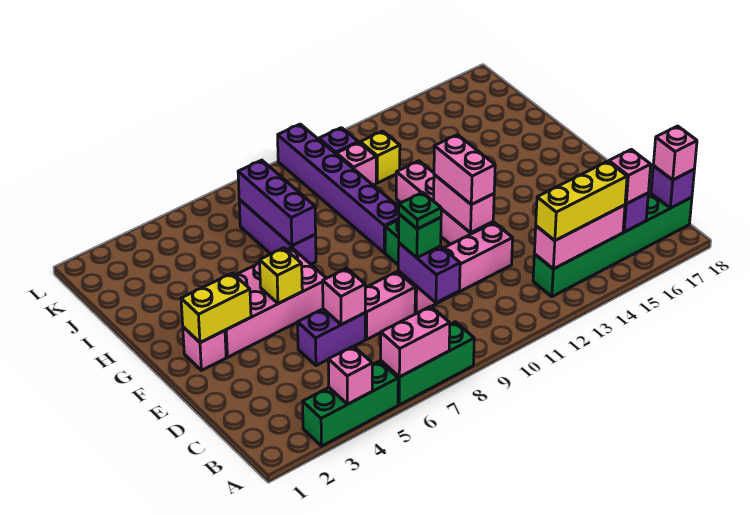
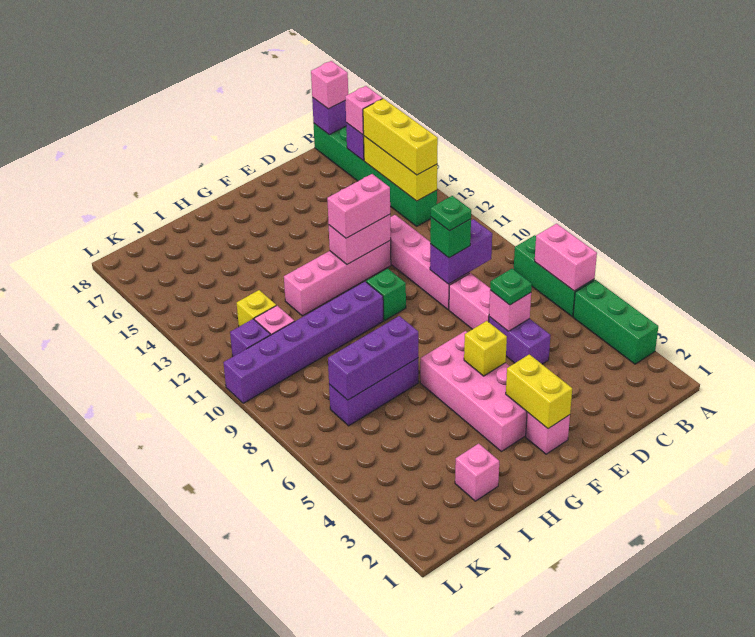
pink brick A4 level 2 -> pink brick I2 level 1
pink brick B13:B15 level 2 -> yellow brick B13:B15 level 2
none -> green plate D6 level 3

